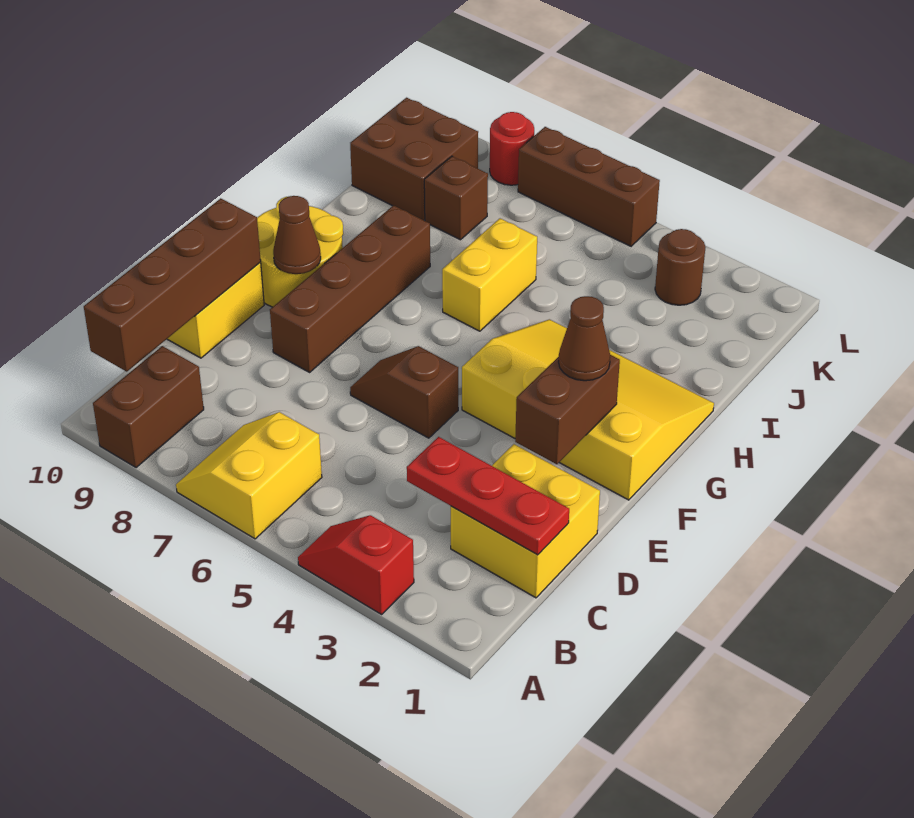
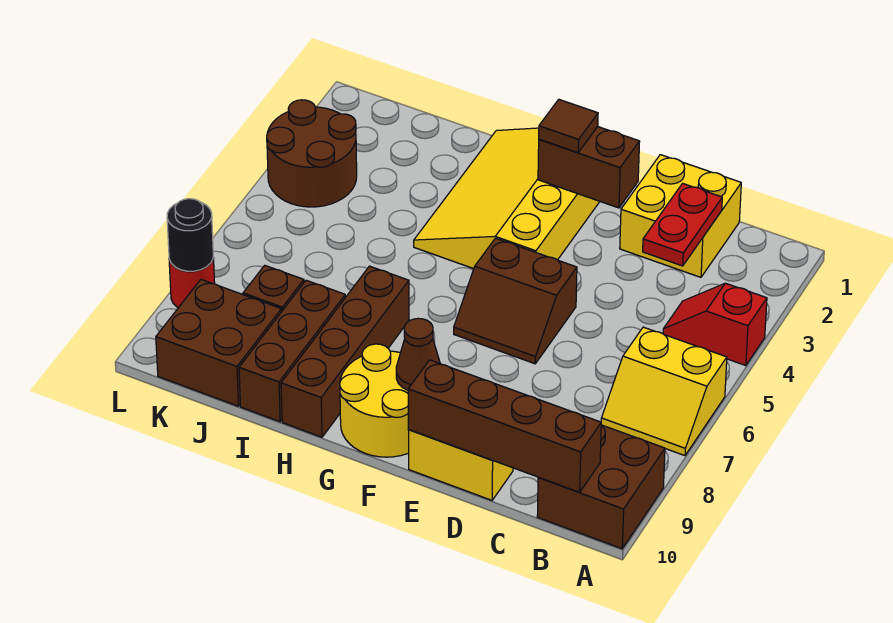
red slope A3:A4 level 1 top 3 -> red slope A4:B4 level 1 top A
brown brick A9:B9 level 1 -> brown brick A9:B10 level 1
red plate C1:C3 level 2 -> red plate C2:C3 level 2
brown slope E5:E6 level 1 top 5 -> brown slope E5:F6 level 1 top 5
brown brick E8:H8 level 1 -> brown brick H7:H10 level 1
brown cone F2 level 3 -> brown tile F2 level 3
yellow brick H6:I6 level 1 -> none
brown round brick K3 level 1 -> brown round brick K3:L4 level 1
brown brick L5:L7 level 1 -> brown brick I8:I10 level 1
none -> black round brick L8 level 2

